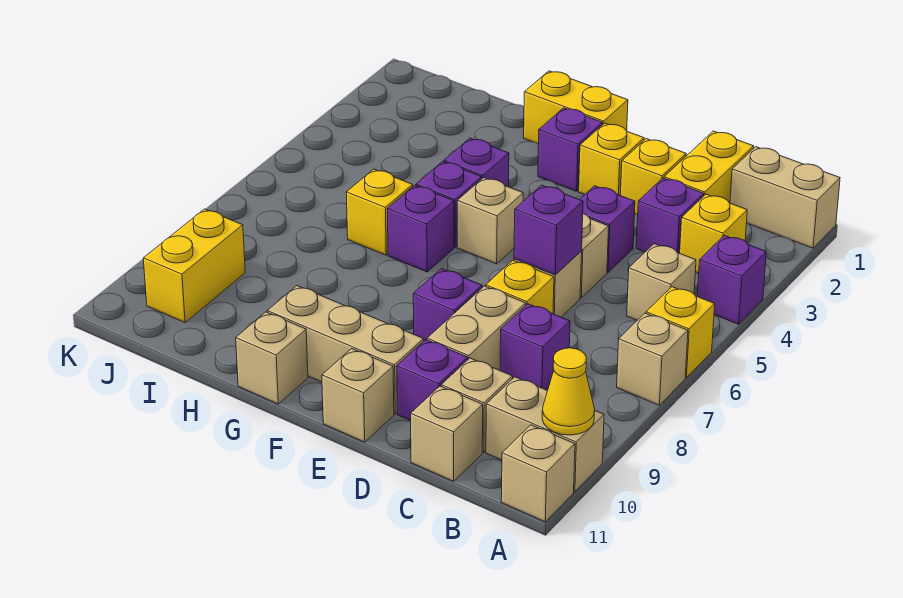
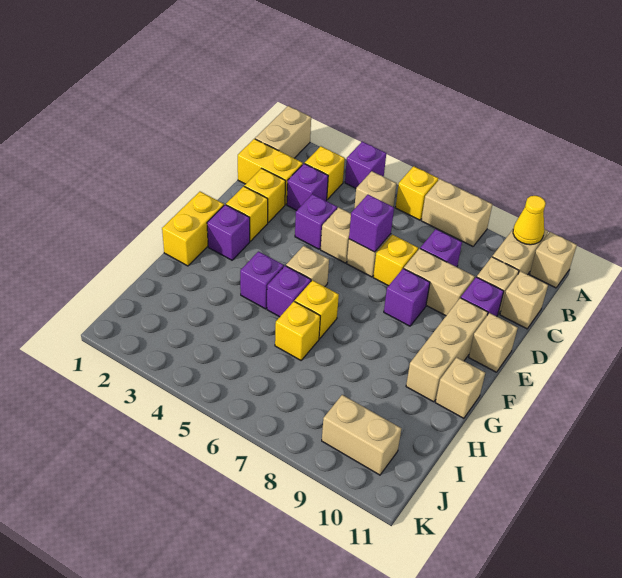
tan brick A7 level 1 -> tan brick A7:A8 level 1
purple brick G6 level 1 -> yellow brick G6 level 1
yellow brick J9:J10 level 1 -> tan brick J9:J10 level 1

